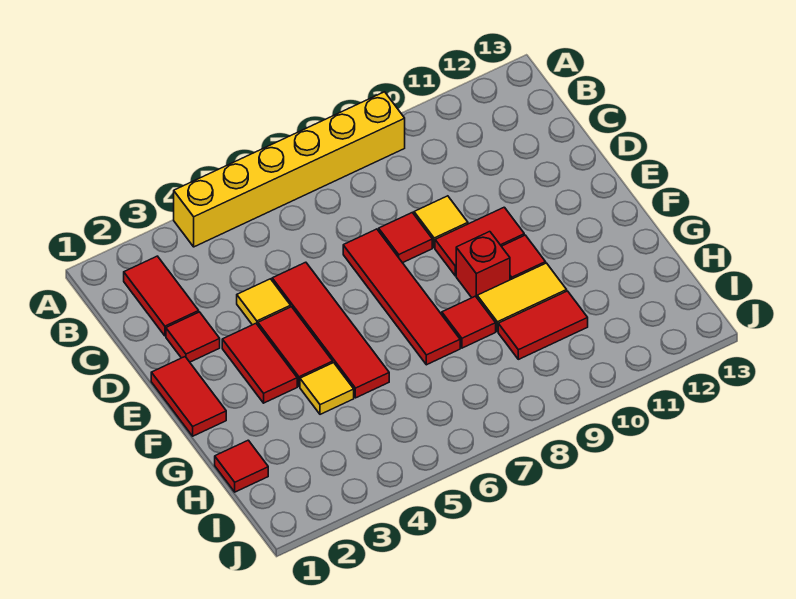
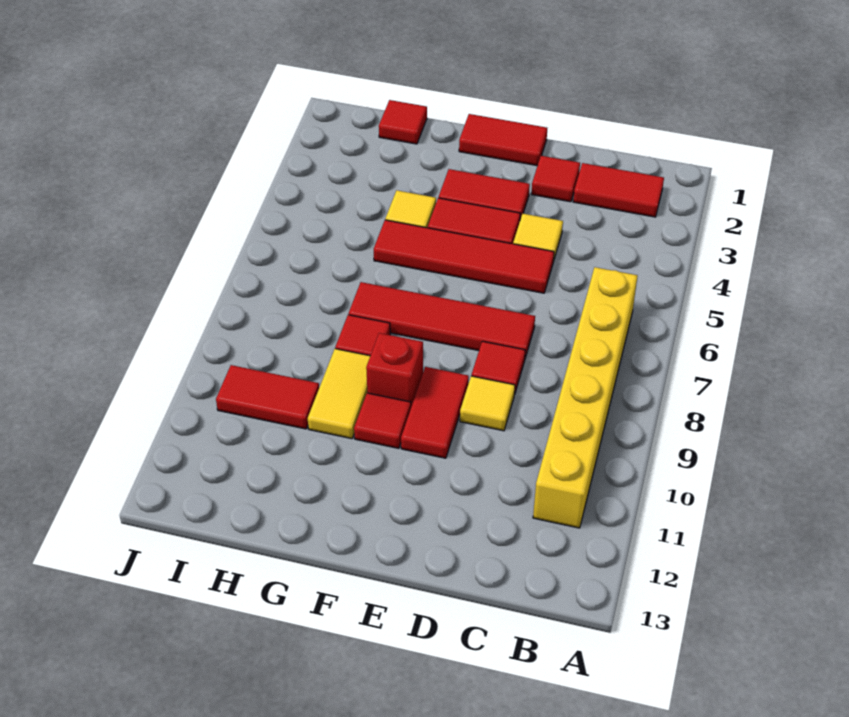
yellow brick A4:A9 level 1 -> yellow brick B6:B11 level 1
red tile H9:H10 level 1 -> red tile H10:I10 level 1

